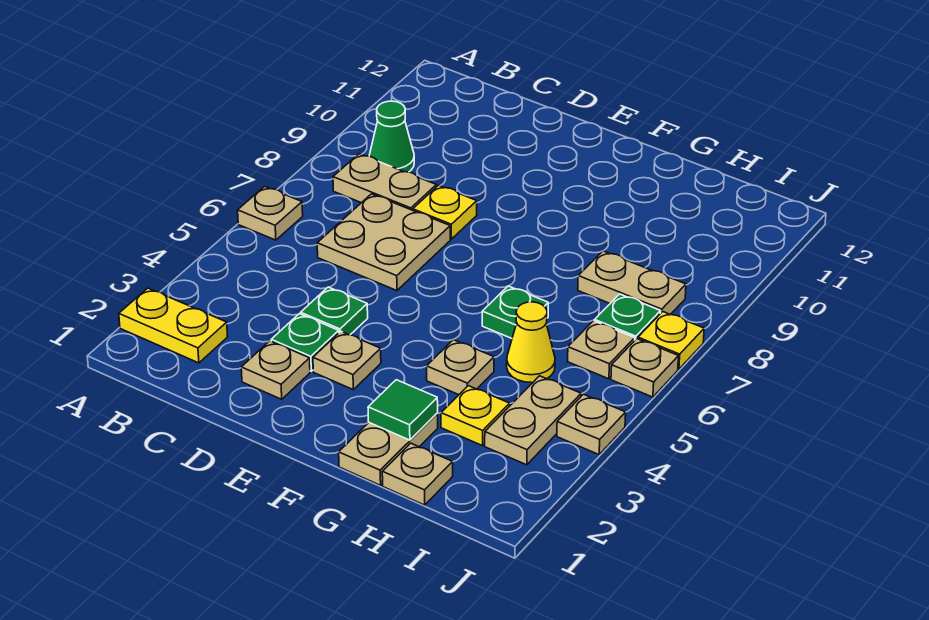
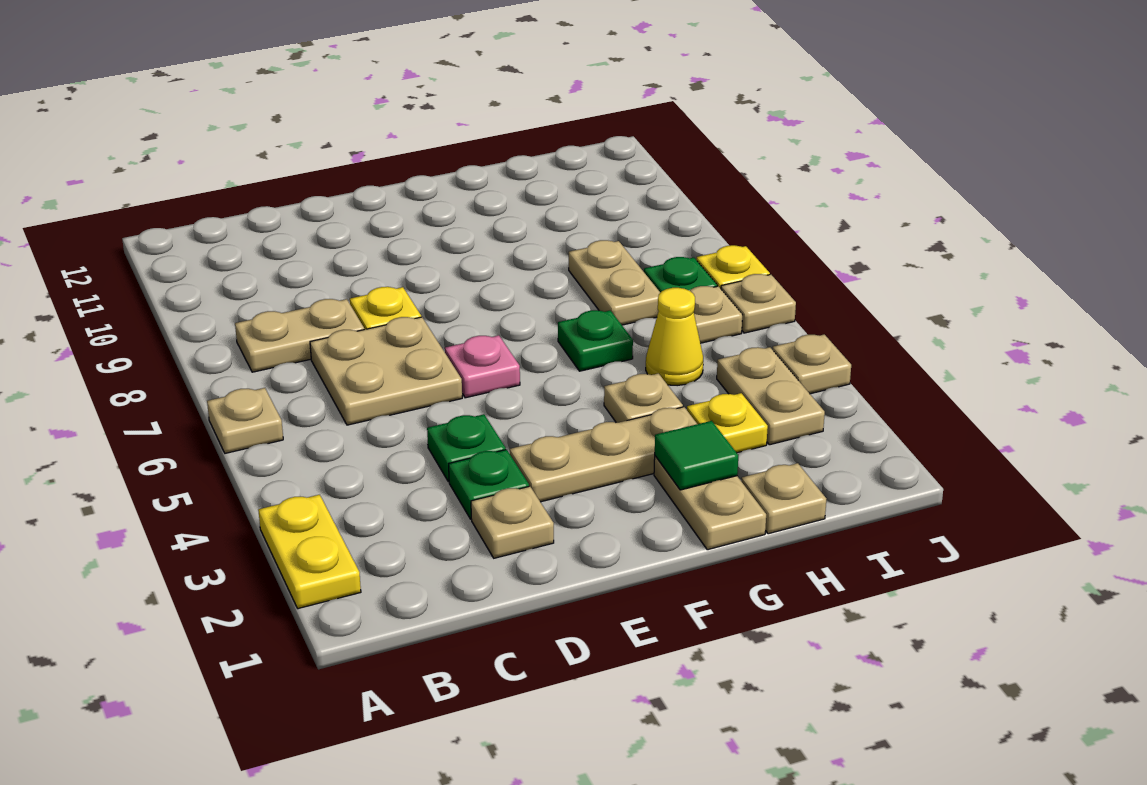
yellow plate A2:B2 level 1 -> yellow plate A2:A3 level 1
green cone B9 level 1 -> none
tan plate E3 level 1 -> tan plate E3:G3 level 1
none -> pink plate E6 level 1
tan plate H8:I8 level 1 -> tan plate H7:H8 level 1

